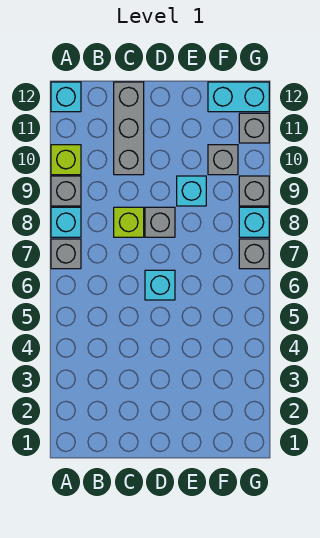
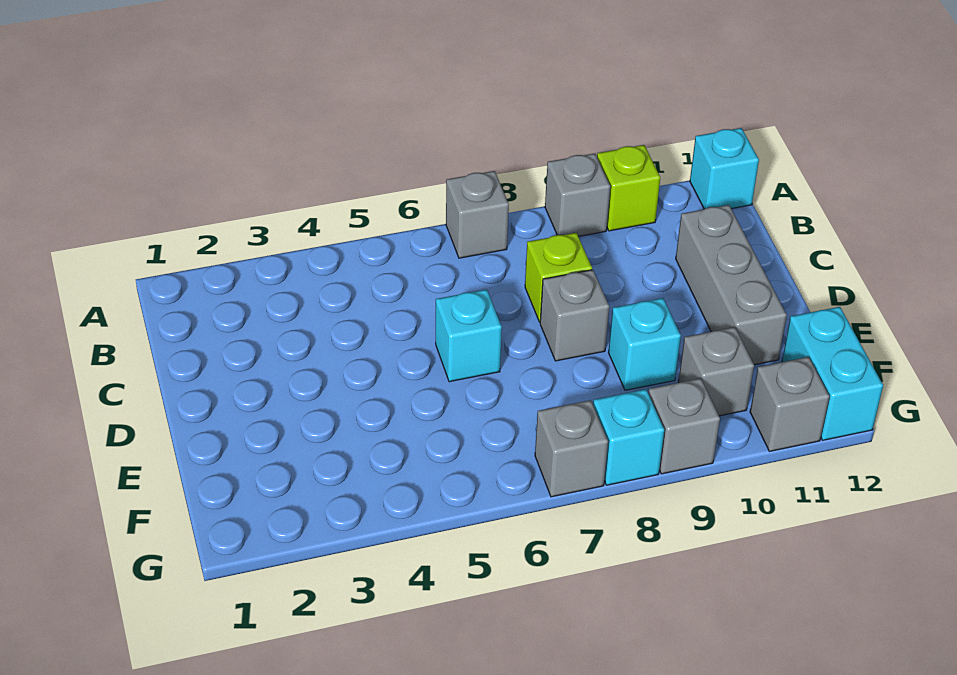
cyan brick A8 level 1 -> none
grey brick C10:C12 level 1 -> grey brick C11:E11 level 1

